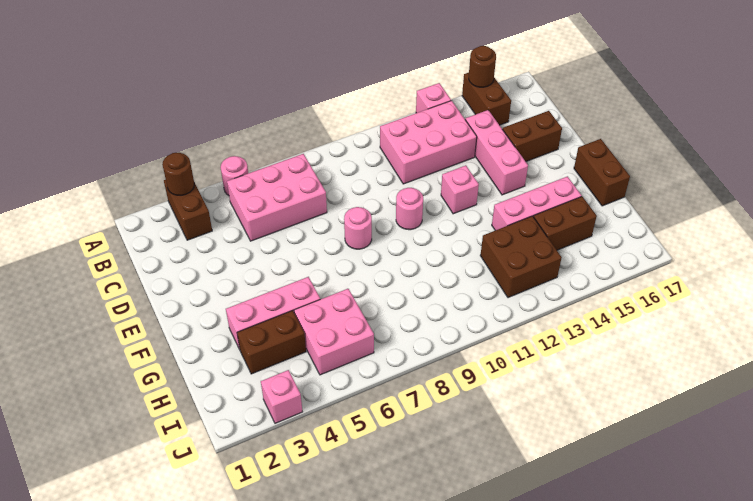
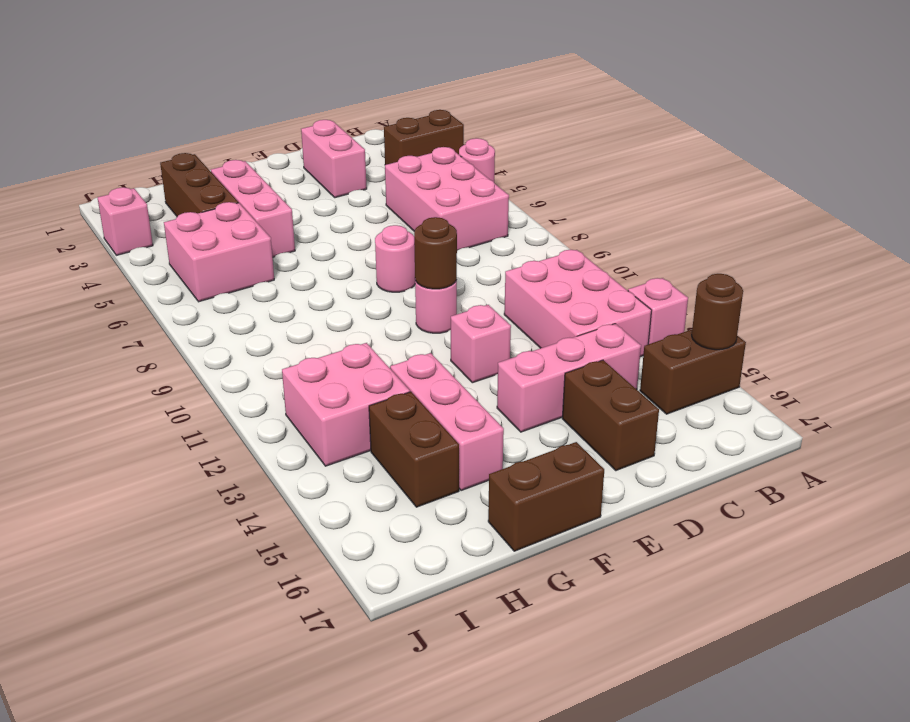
brown round brick A3 level 2 -> brown round brick E10 level 2
none -> pink brick D2:D3 level 1
brown brick H3:H4 level 1 -> brown brick H2:H4 level 1
brown brick H12:I13 level 1 -> pink brick H12:I13 level 1

